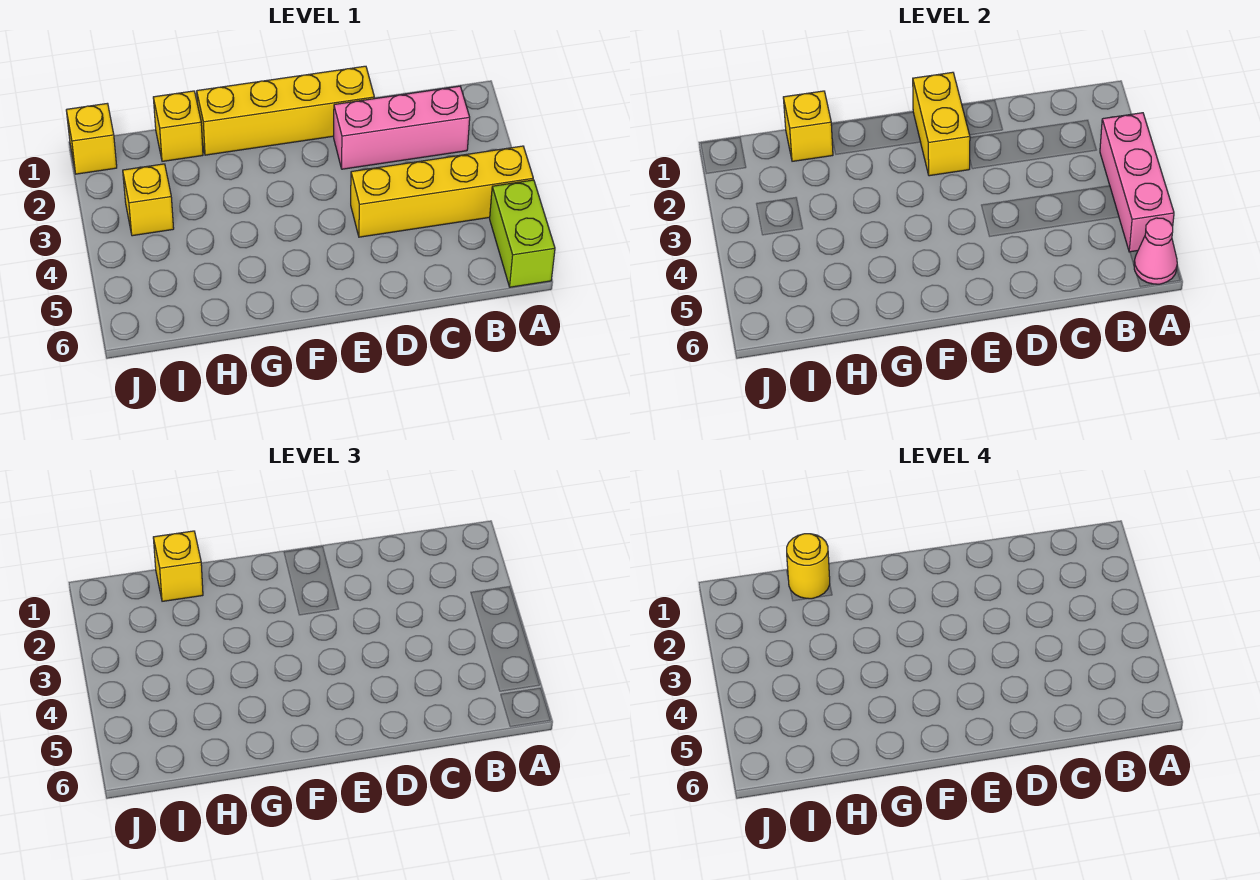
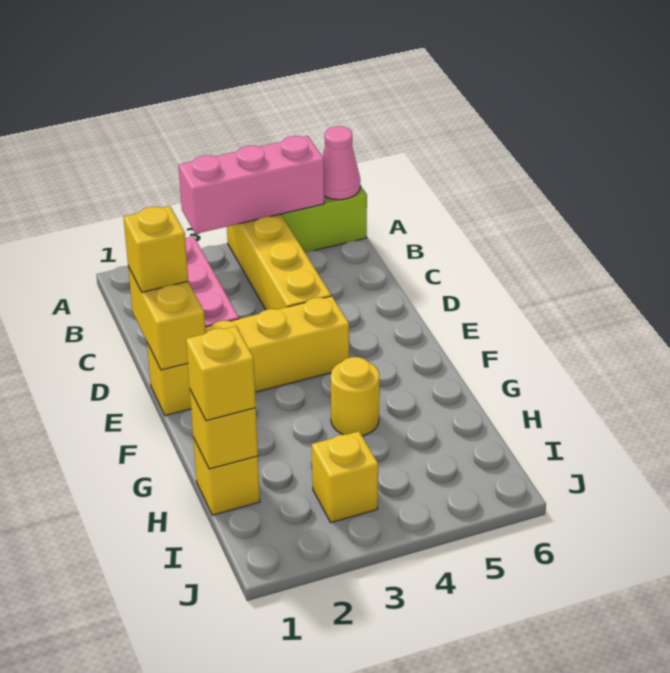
yellow brick D1:G1 level 1 -> yellow brick E1:E4 level 1
yellow brick E1:E2 level 2 -> yellow brick D1:E1 level 2
yellow round brick H1 level 4 -> yellow round brick G4 level 1
yellow brick J1 level 1 -> yellow brick D1 level 3

